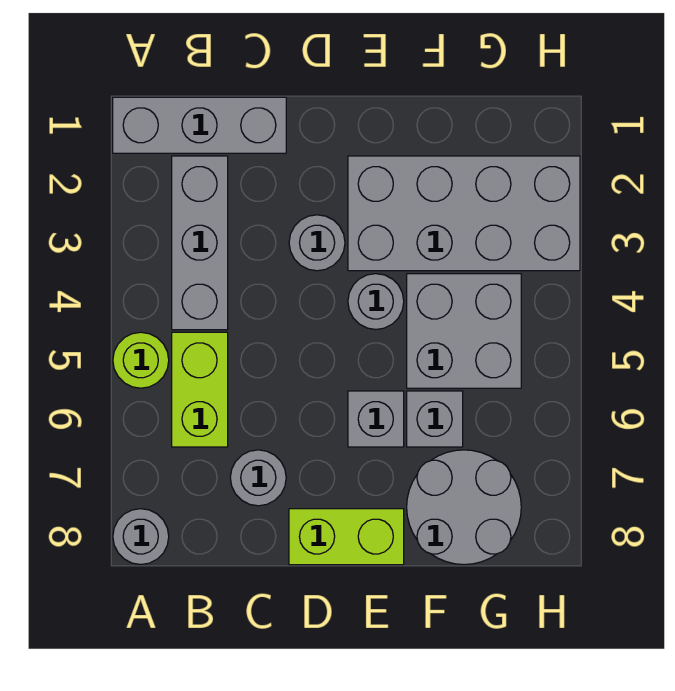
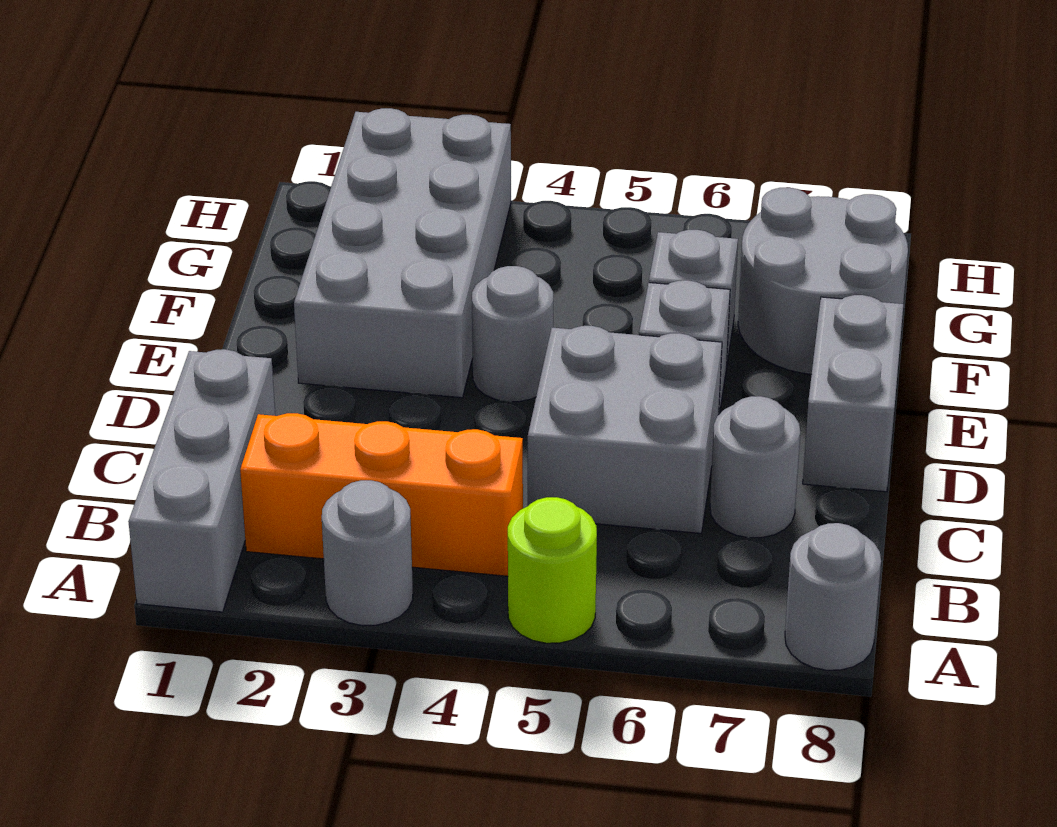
grey brick B2:B4 level 1 -> orange brick B2:B4 level 1
lime brick B5:B6 level 1 -> none
grey round brick D3 level 1 -> grey round brick A3 level 1
lime brick D8:E8 level 1 -> grey brick D8:E8 level 1
grey brick F4:G5 level 1 -> grey brick C5:D6 level 1

